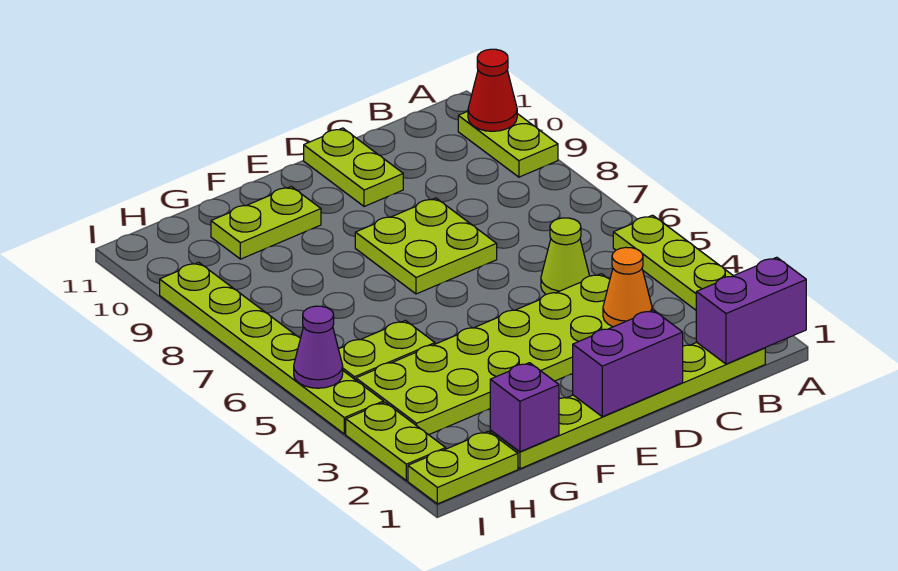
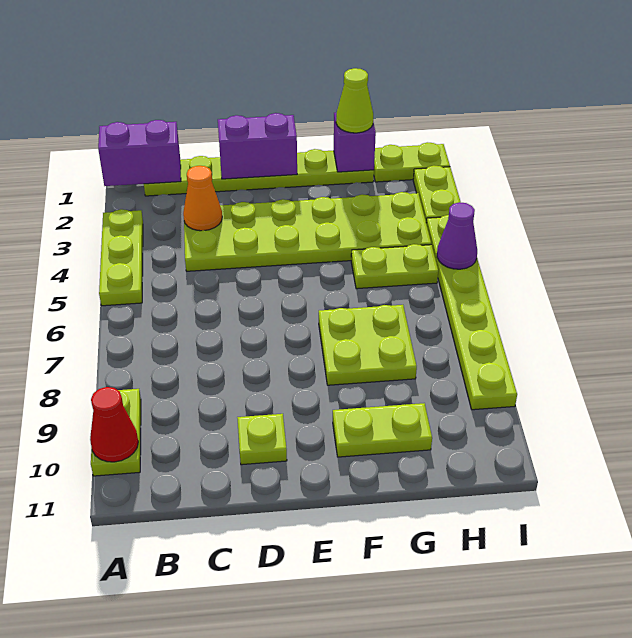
lime cone C5 level 1 -> lime cone G1 level 3
lime plate D7:E8 level 1 -> lime plate F7:G8 level 1
lime plate D10:D11 level 1 -> lime plate D10 level 1

